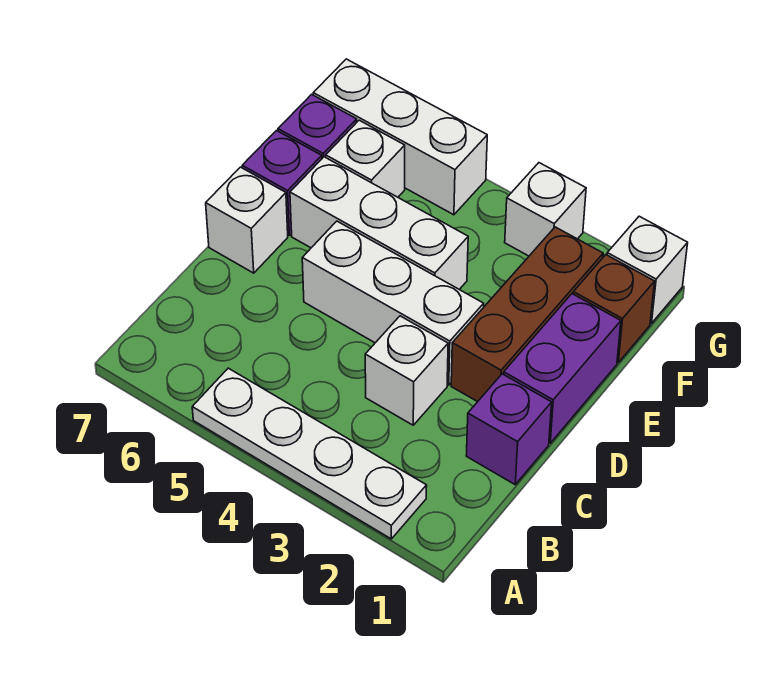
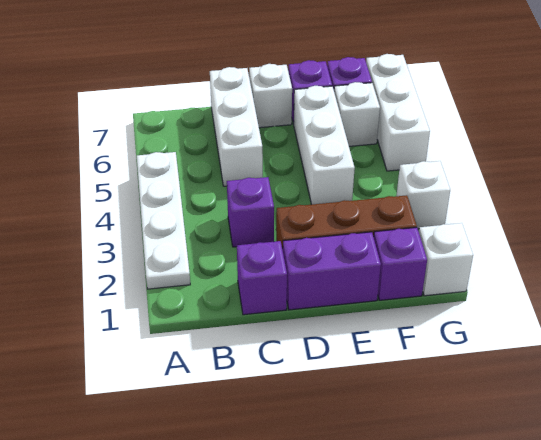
white brick C3 level 1 -> purple brick C3 level 1
white brick D3:D5 level 1 -> white brick C5:C7 level 1
brown brick F1 level 1 -> purple brick F1 level 1

